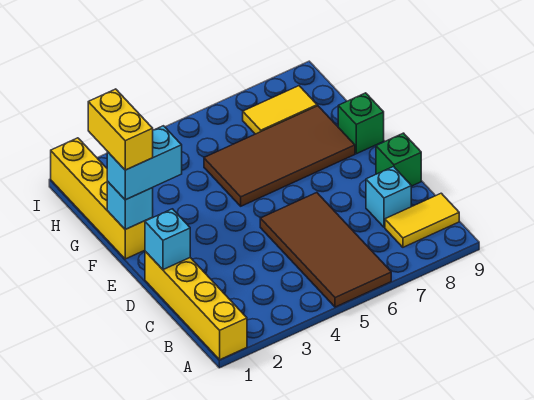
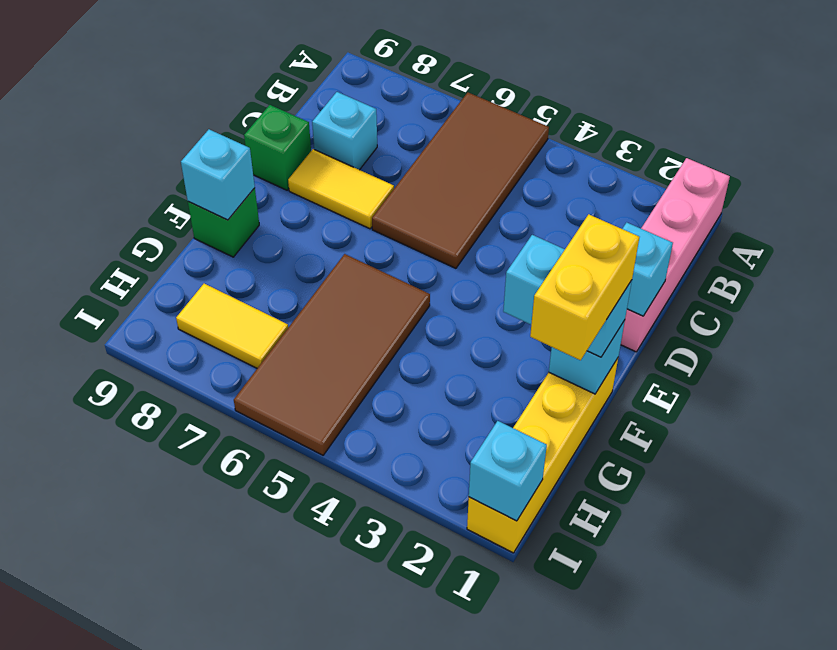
yellow brick A1:D1 level 1 -> pink brick A1:D1 level 1
yellow tile B8:B9 level 1 -> yellow tile D7:D8 level 1
brown tile F5:G8 level 1 -> brown tile F5:I6 level 1
none -> cyan brick F9 level 2
none -> cyan brick I1 level 2

